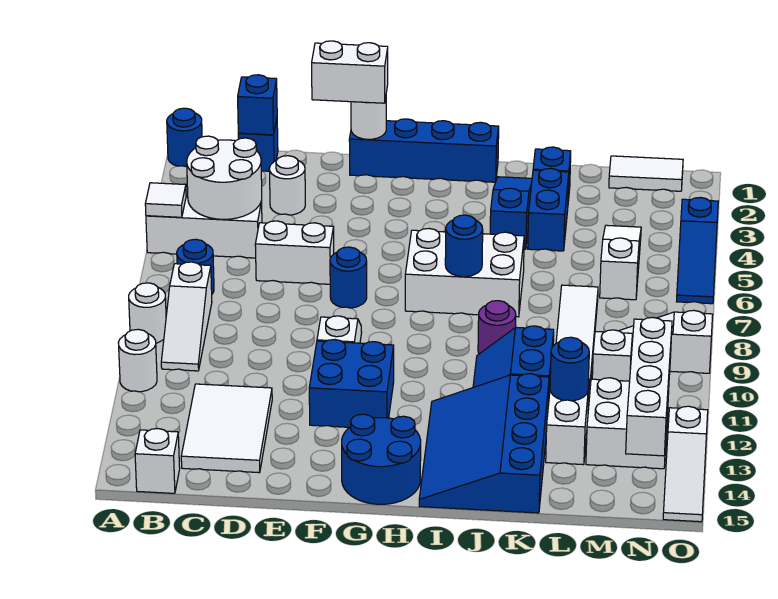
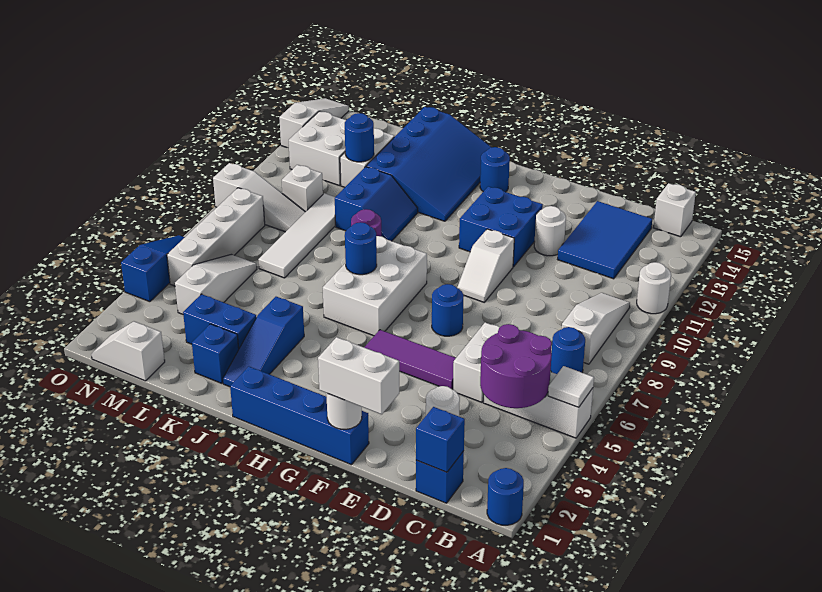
white round brick A9 level 1 -> white round brick E12 level 1
white round brick B4:C5 level 2 -> purple round brick B4:C5 level 2
white tile C12:D14 level 1 -> blue tile C12:D14 level 1
white brick D6:E6 level 1 -> white brick D5:D6 level 1
none -> purple tile E5:G5 level 1
blue round brick G14:H15 level 1 -> blue round brick H14 level 1
white brick H6:J7 level 1 -> white brick H6:I8 level 1
blue brick K3:K4 level 1 -> blue brick K3:L3 level 1
white tile M1:N1 level 1 -> white slope M1:N1 level 1 top M
white slope M4:M6 level 1 top 6 -> white slope M4:M6 level 1 top 4
white brick N11:N14 level 2 -> white brick N5:N8 level 1

